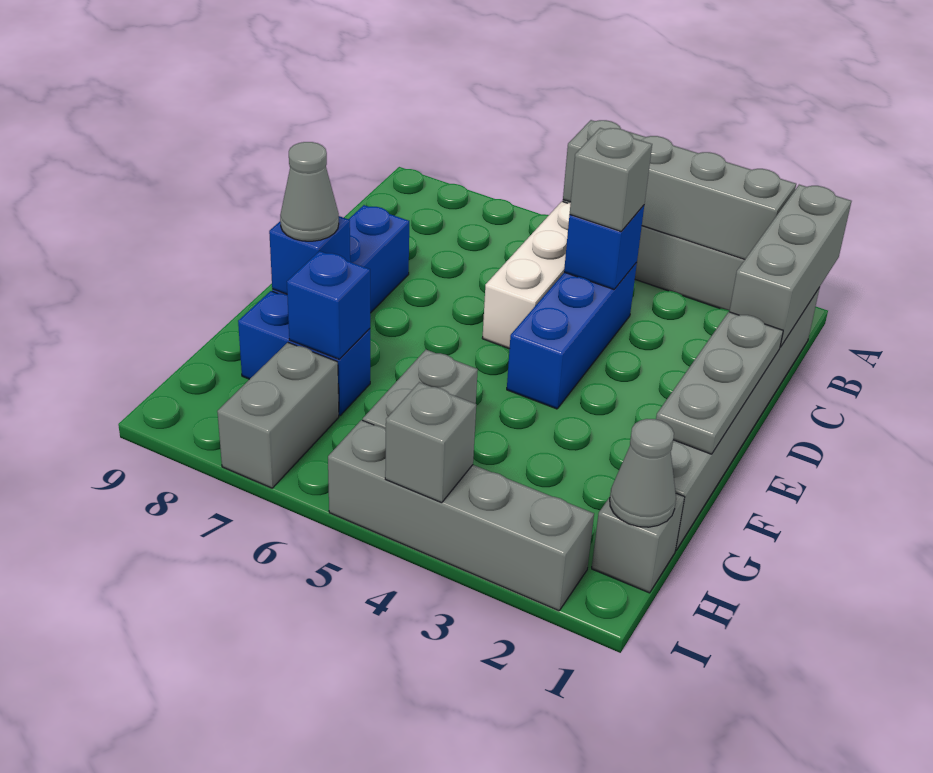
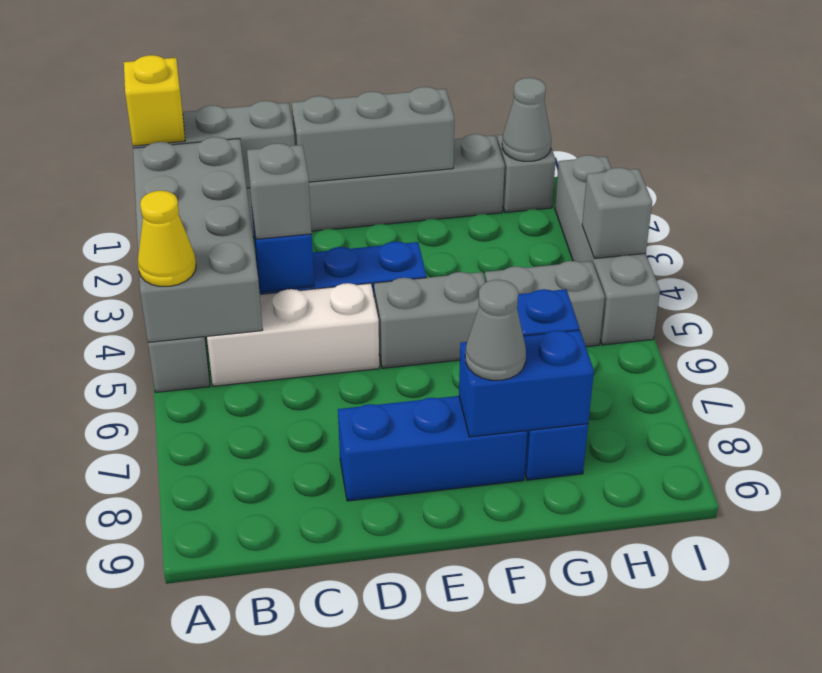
none -> yellow brick A1 level 3
grey brick A2:A5 level 2 -> grey brick A2:B5 level 2
none -> yellow cone A5 level 3
grey plate D1:F1 level 2 -> grey brick D1:F1 level 2
blue brick F8 level 2 -> blue brick F8:G8 level 2
grey brick H7:I7 level 1 -> grey brick E5:F5 level 1

